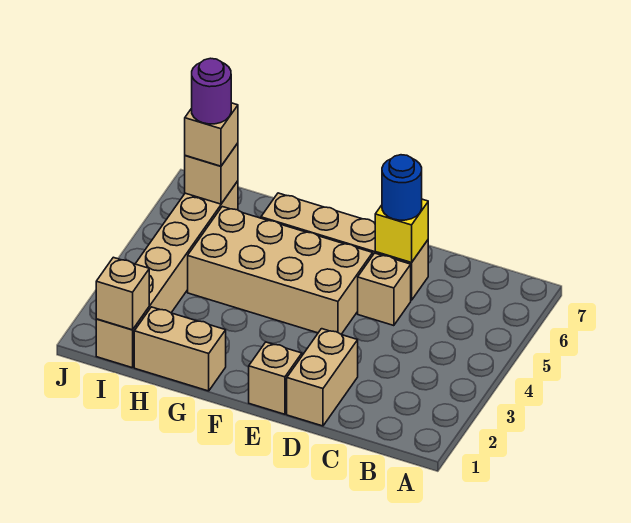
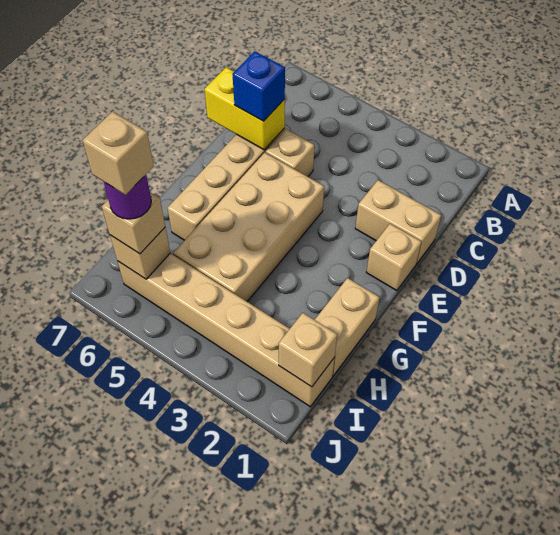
yellow brick D6 level 2 -> yellow brick D6:D7 level 2
blue round brick D6 level 3 -> blue brick D6 level 3
none -> tan brick I6 level 5

